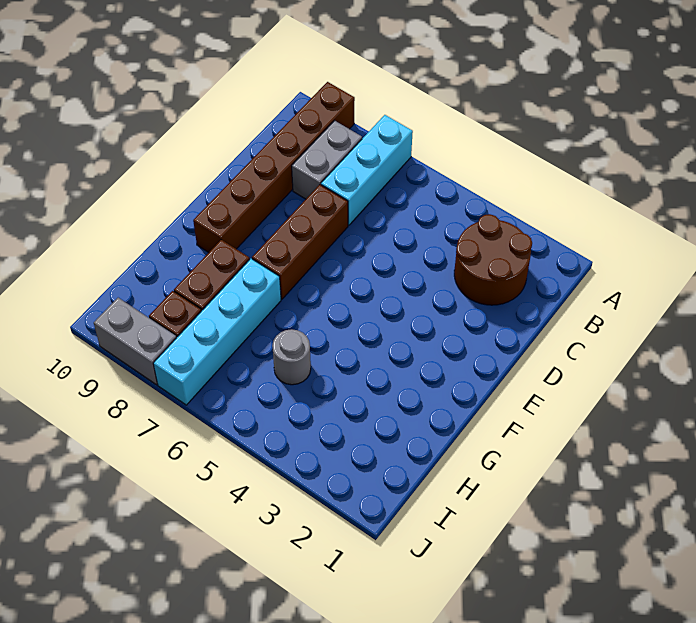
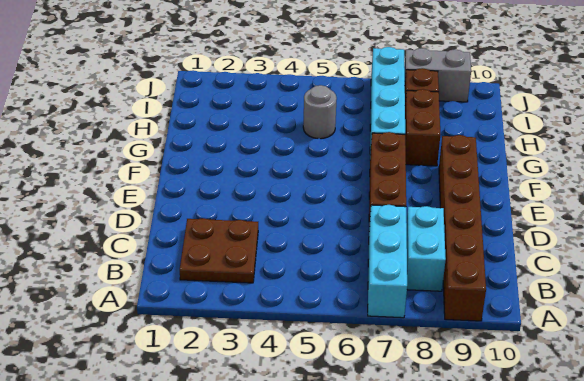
brown round brick B2:C3 level 1 -> brown plate B2:C3 level 1
grey brick B8:C8 level 1 -> cyan brick B8:C8 level 1

